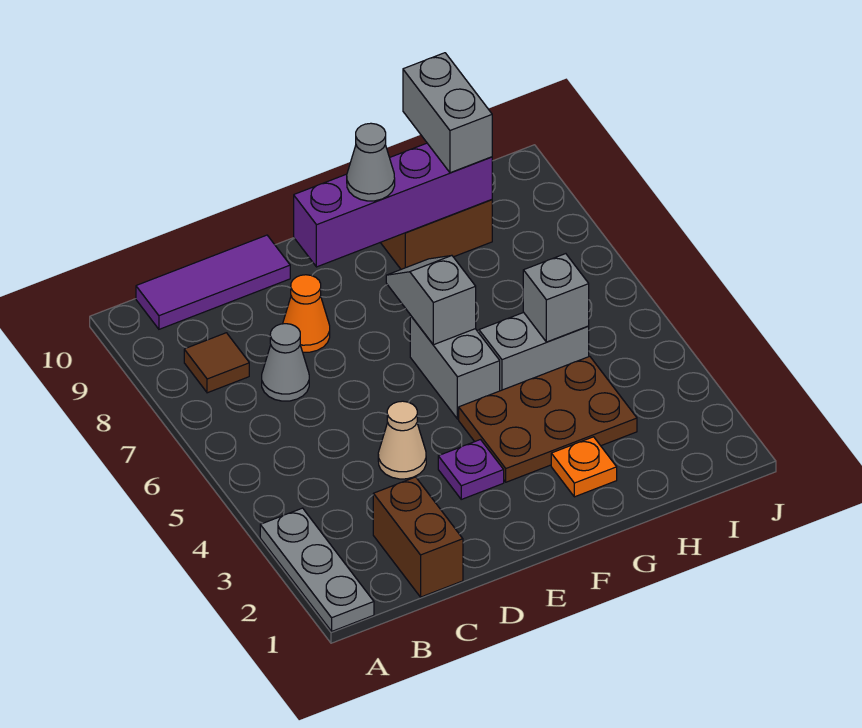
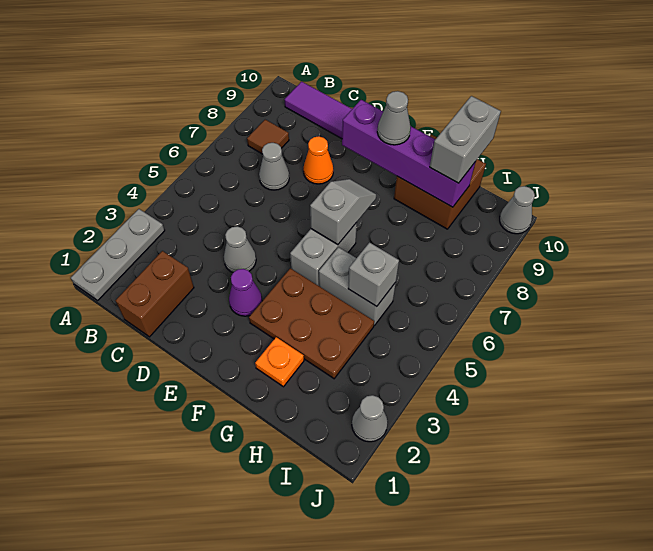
tan cone D4 level 1 -> grey cone D4 level 1
purple plate E3 level 1 -> purple cone E3 level 1
none -> grey cone J2 level 1
none -> grey cone J10 level 1

